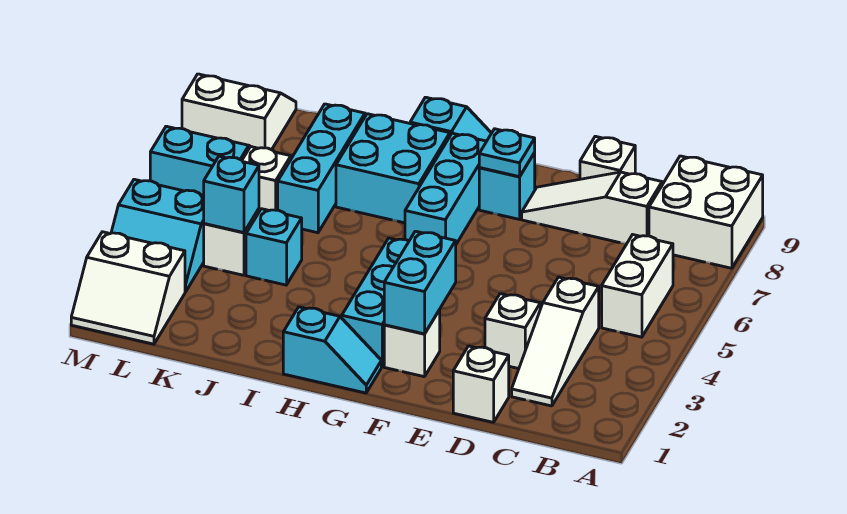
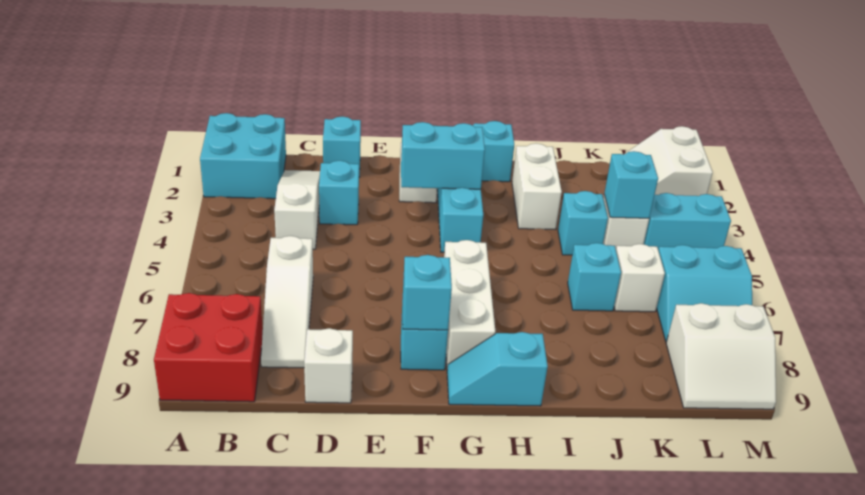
white brick A8:B9 level 1 -> red brick A8:B9 level 1
white brick B5:B6 level 1 -> white brick I2:I3 level 1
white slope C8:E8 level 1 top C -> white slope C6:C8 level 1 top 6
white brick D1 level 1 -> cyan brick D1 level 1
white brick D3 level 1 -> cyan brick D3 level 1
cyan brick F2:F3 level 2 -> cyan brick F3:G3 level 2
cyan plate F8 level 2 -> cyan brick F8 level 2
cyan brick G6:G8 level 1 -> white brick G6:G8 level 1
cyan brick H7:I8 level 1 -> cyan brick A1:B2 level 1
cyan brick J6:J8 level 1 -> cyan brick J6 level 1
white slope L1:M2 level 1 top 2 -> white slope L1:M2 level 1 top M

